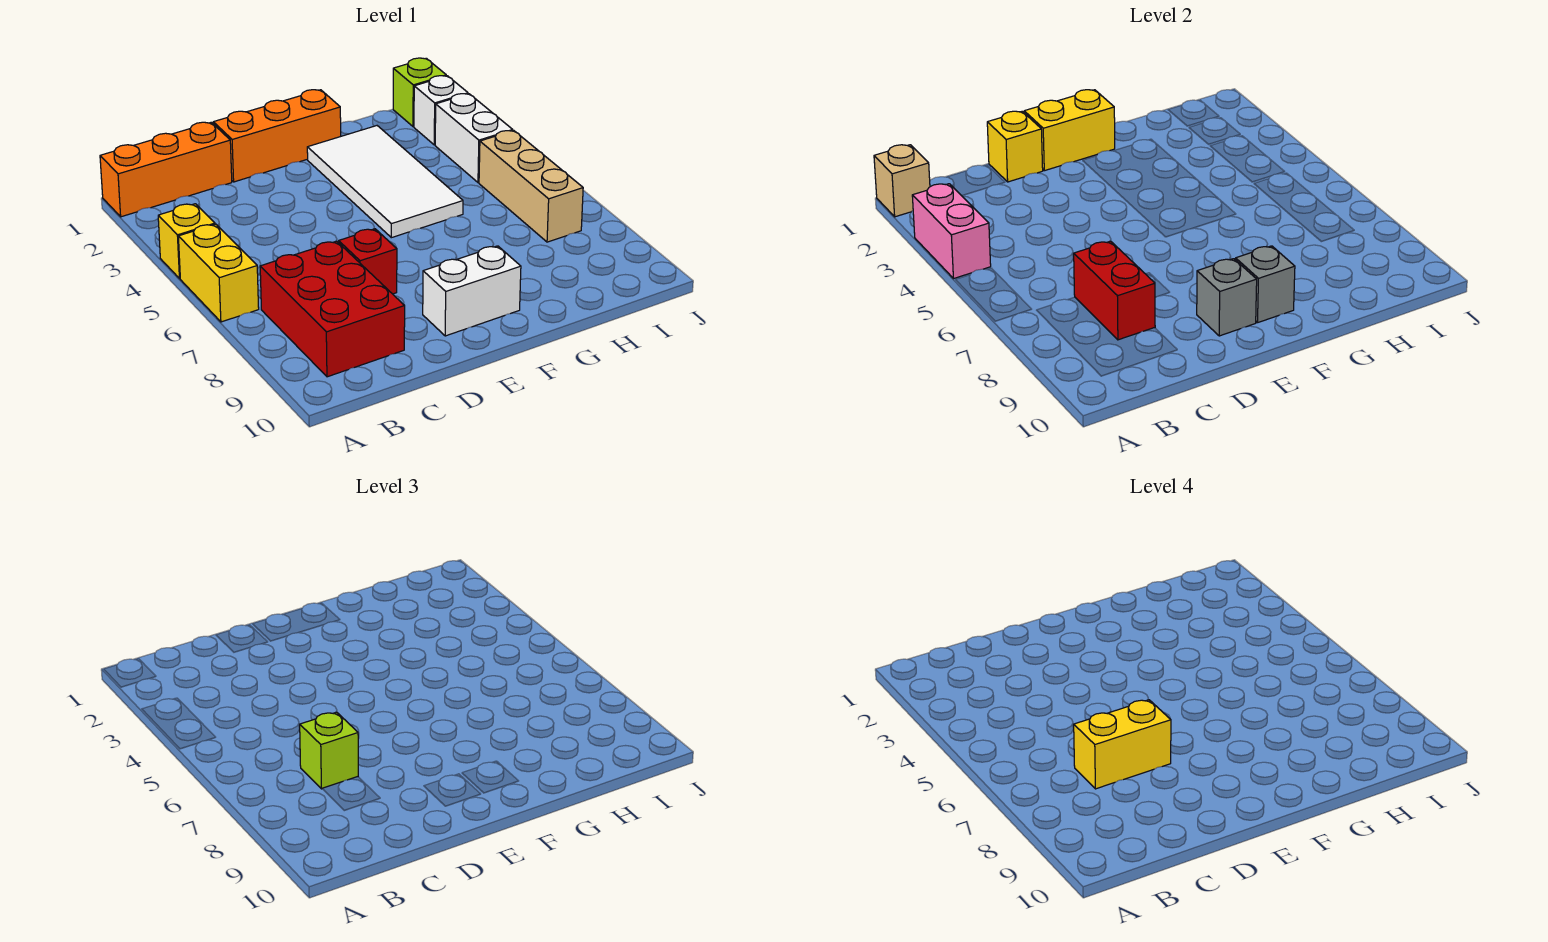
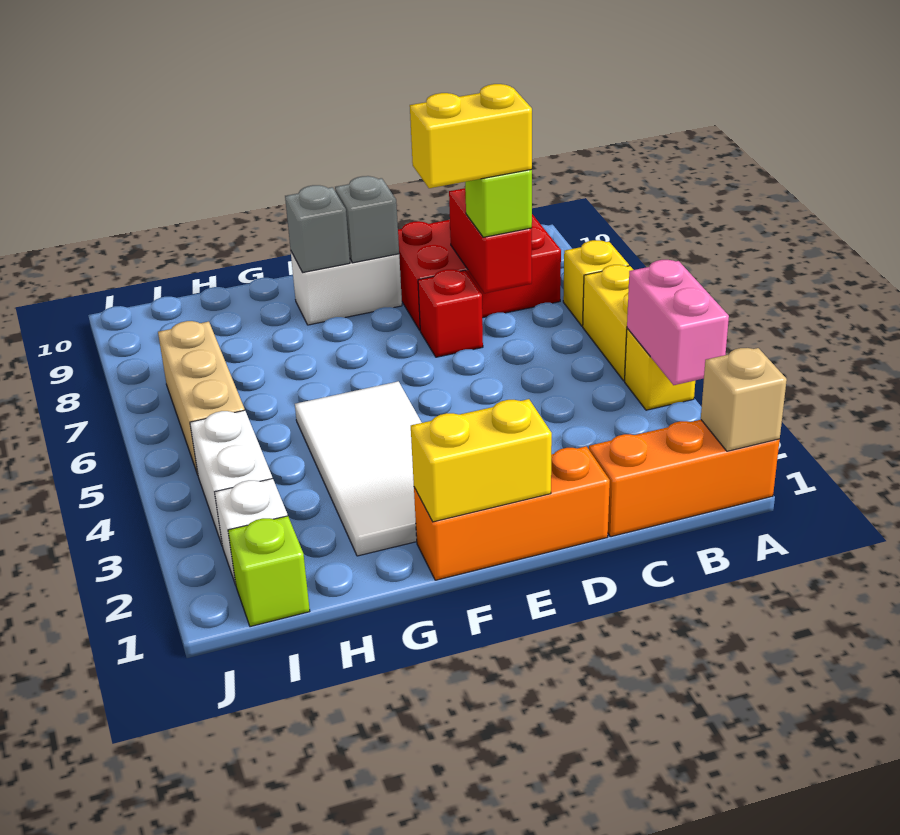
red brick B7:C9 level 1 -> red brick B8:D9 level 1
yellow brick D1 level 2 -> yellow brick A7 level 1

